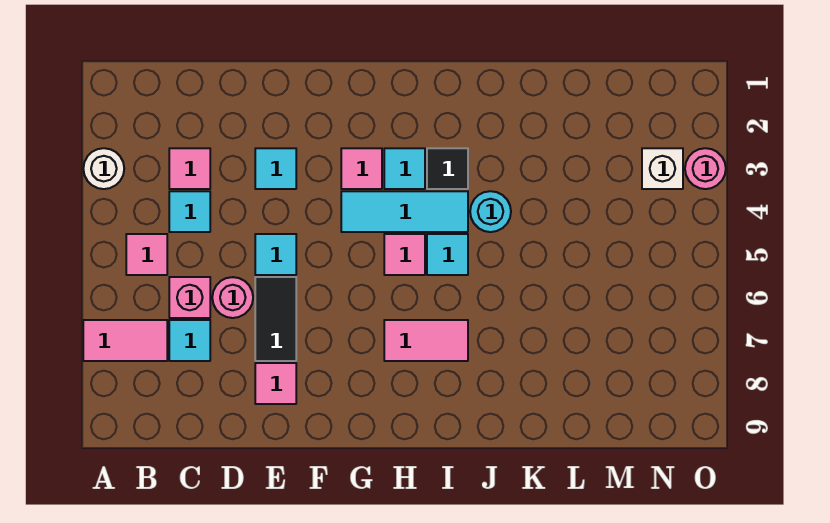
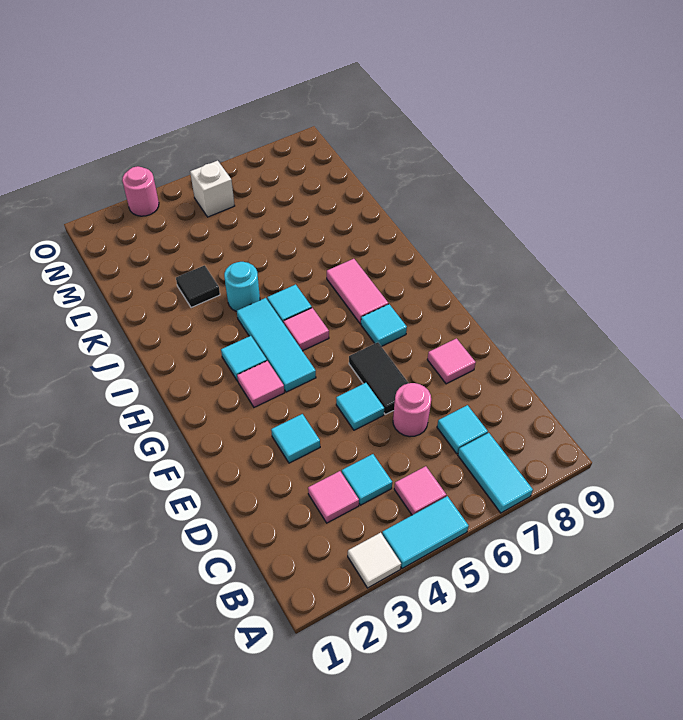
white round brick A3 level 1 -> white tile A3 level 1
none -> cyan tile A4:A5 level 1
pink tile A7:B7 level 1 -> cyan tile A7:B7 level 1
pink brick C6 level 1 -> none
black tile E6:E7 level 1 -> black tile E6:F6 level 1
none -> cyan tile G7 level 1
black tile I3 level 1 -> black tile K3 level 1
white brick N3 level 1 -> white brick N5 level 1

